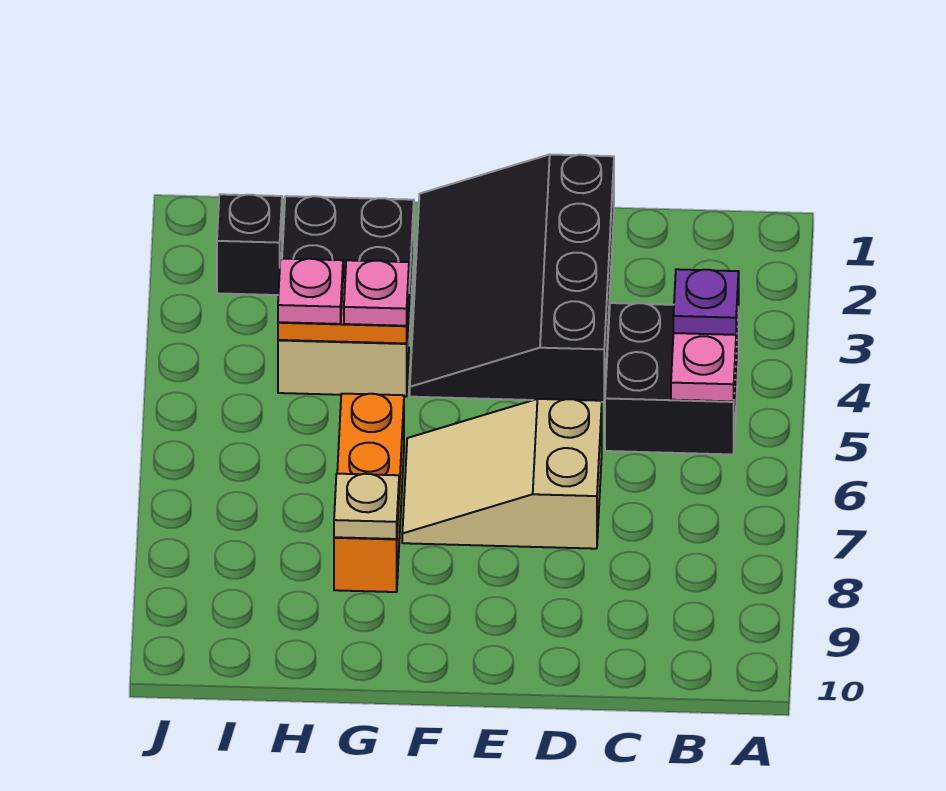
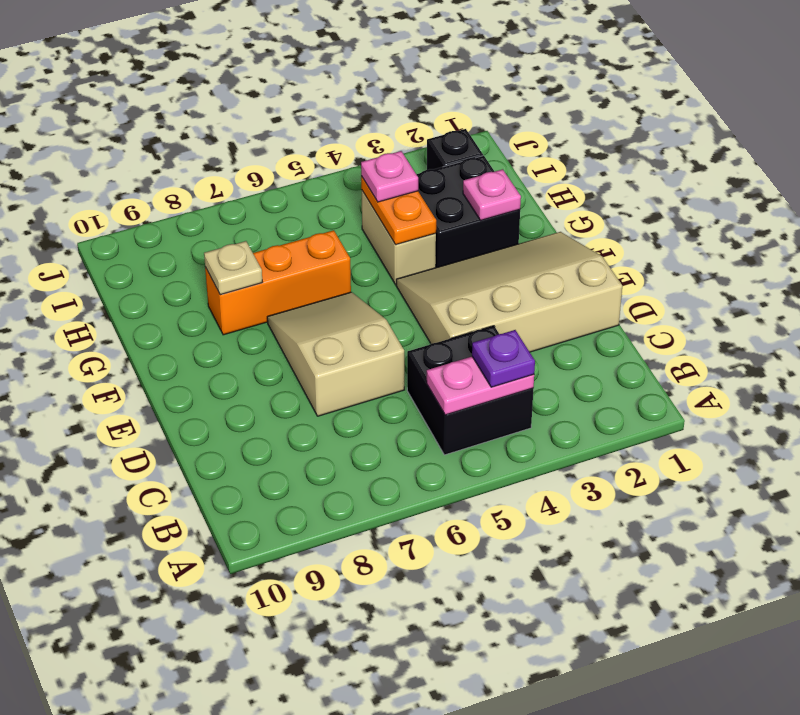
black slope D1:F4 level 1 top D -> tan slope D1:F4 level 1 top D
pink plate G4 level 3 -> pink plate G2 level 2

